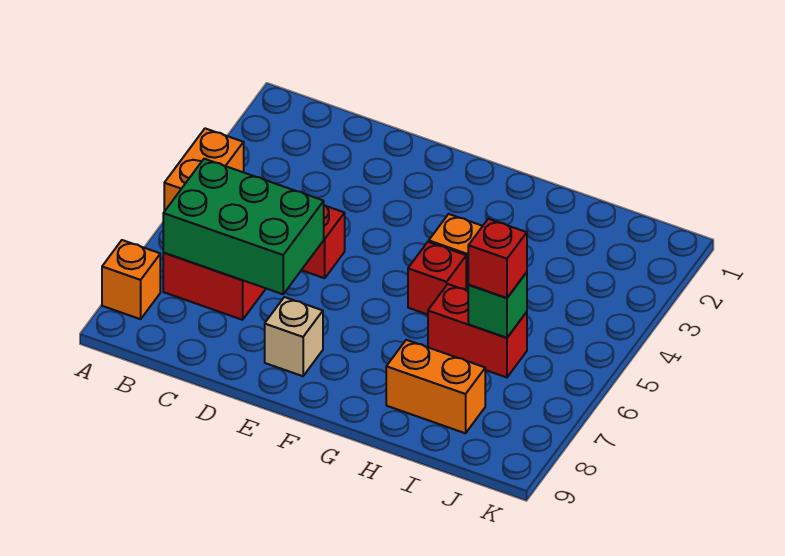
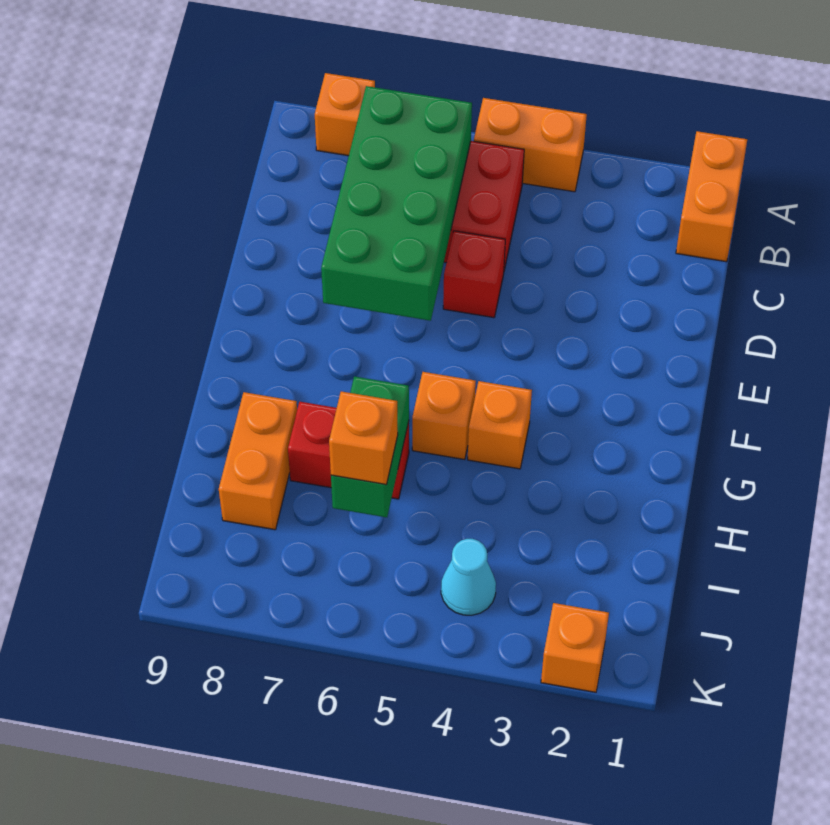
none -> orange brick A1:B1 level 1
green brick B6:D7 level 2 -> green brick B6:E7 level 2
tan brick E8 level 1 -> none
red brick G5 level 1 -> orange brick G5 level 1
red brick H6:I6 level 1 -> red brick H6:H7 level 1
green brick I6 level 2 -> green brick H6:I6 level 2
red brick I6 level 3 -> orange brick I6 level 3
none -> cyan cone J4 level 1
none -> orange brick K2 level 1

